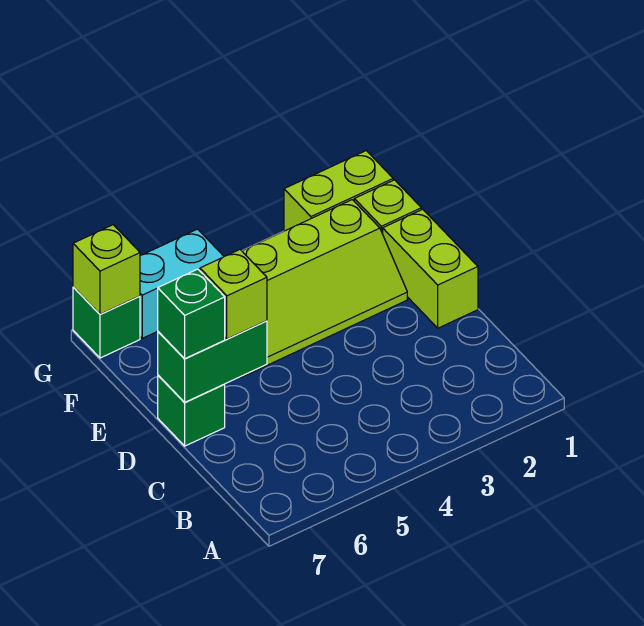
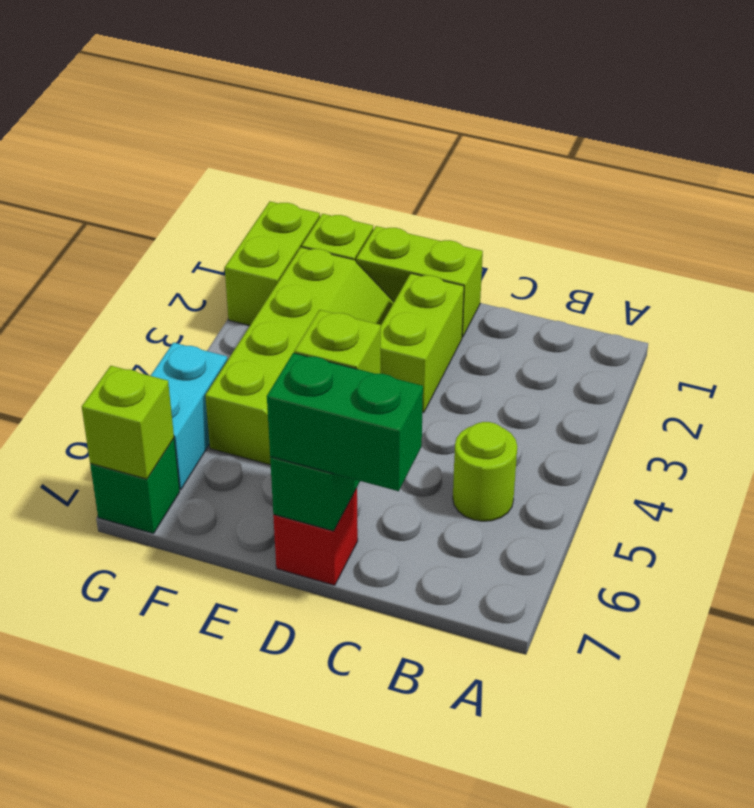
none -> lime round brick B5 level 1
none -> lime brick D2:D3 level 1
green brick D7 level 1 -> red brick D7 level 1
green brick D7 level 3 -> green brick C7:D7 level 3

